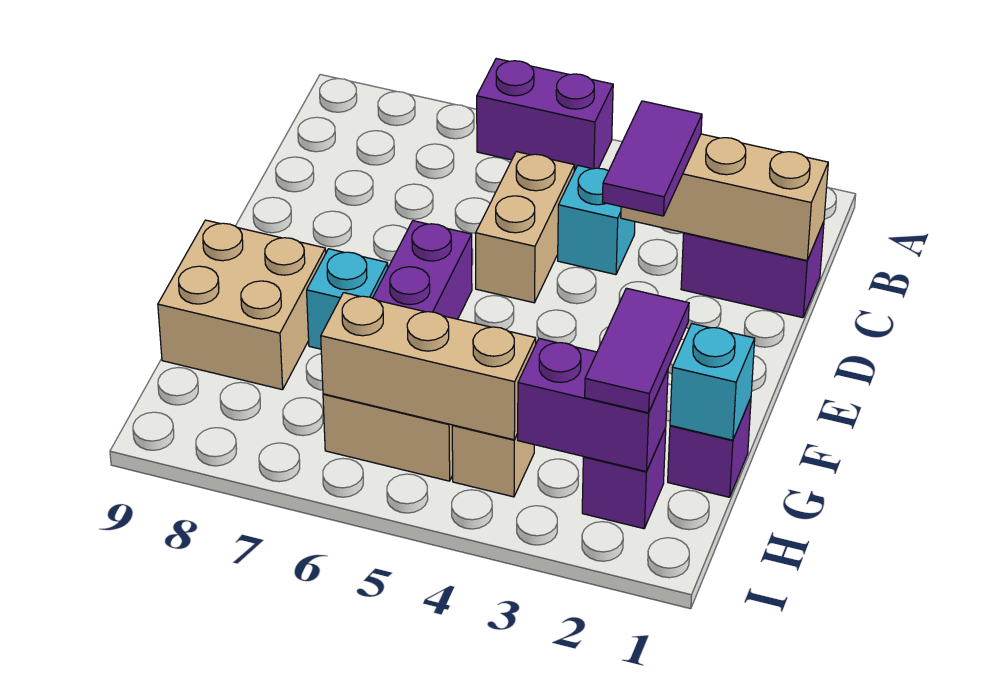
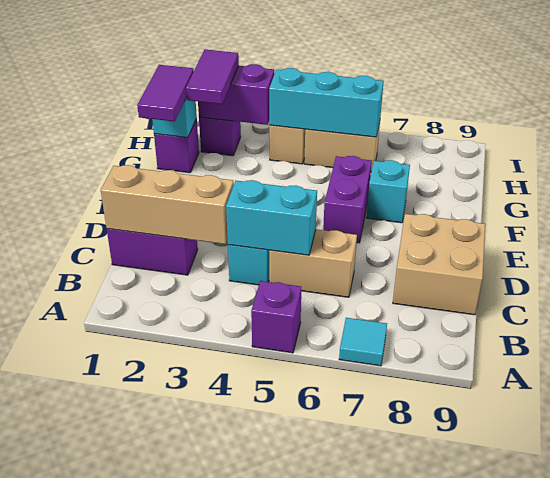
purple brick A5:A6 level 1 -> purple brick A5 level 1
none -> cyan tile A7 level 1
purple tile C3:D3 level 3 -> purple tile F1:G1 level 3
none -> cyan brick C4:C5 level 2
tan brick C5:D5 level 1 -> tan brick C5:C6 level 1
tan brick F8:G9 level 1 -> tan brick C8:D9 level 1
tan brick H4:H6 level 2 -> cyan brick H4:H6 level 2

